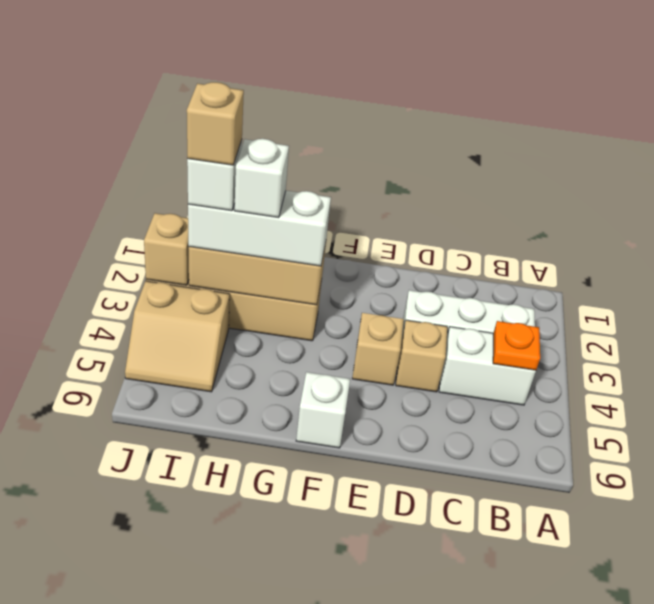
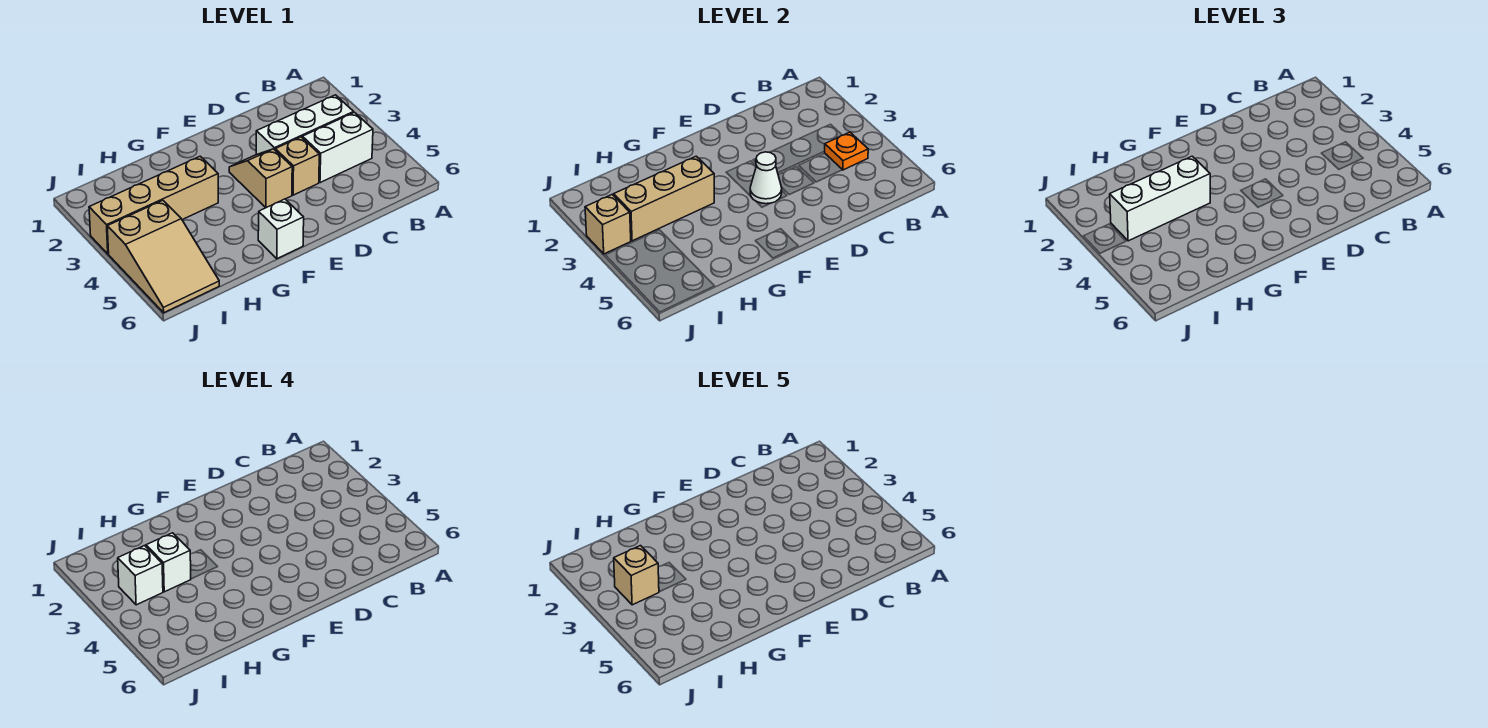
none -> white cone E4 level 2
tan slope I4:J5 level 1 top 4 -> tan slope I4:J6 level 1 top 4

